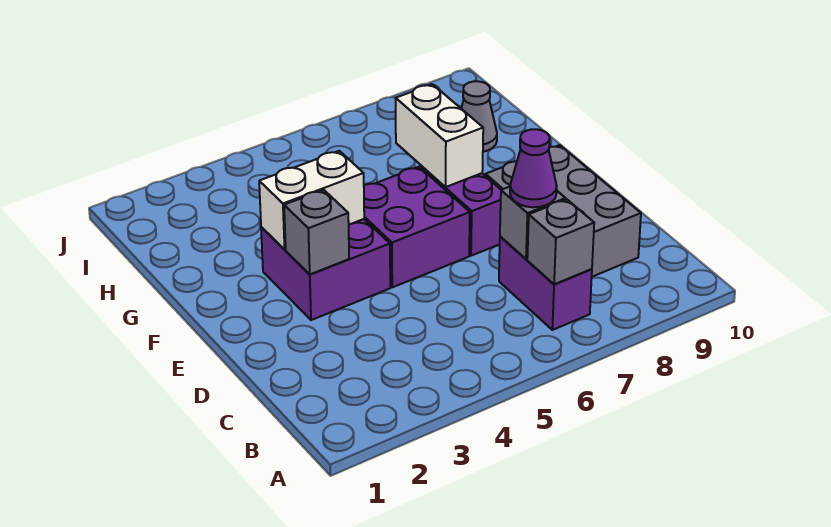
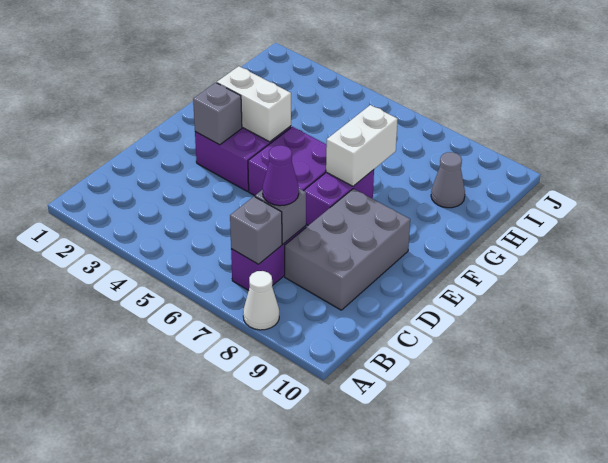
none -> white cone A8 level 1

